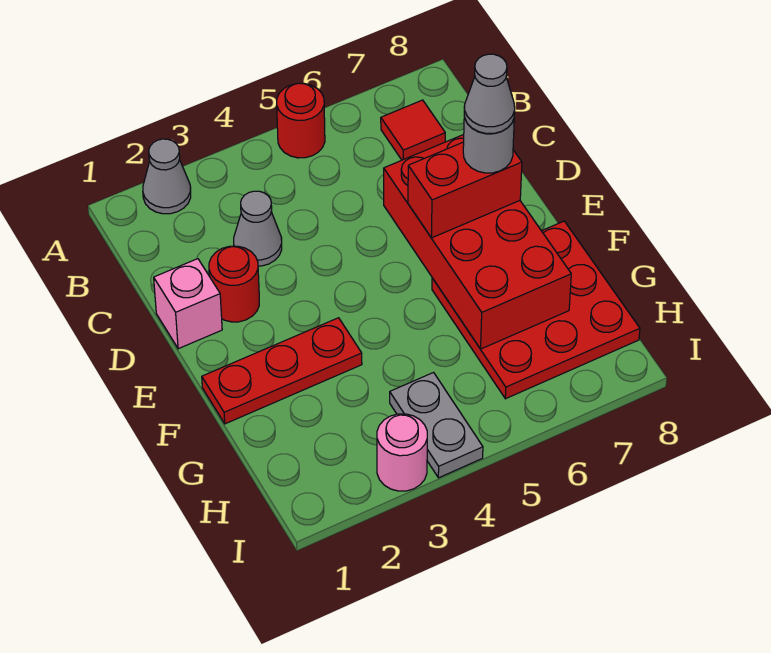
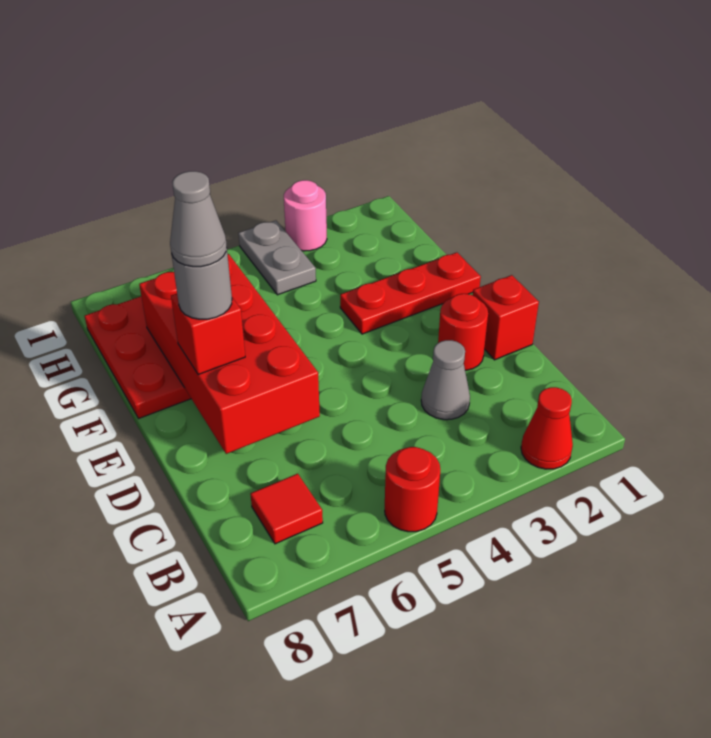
grey cone A2 level 1 -> red cone A2 level 1
pink brick D1 level 1 -> red brick D1 level 1
red brick E6:E7 level 3 -> red brick E7 level 3

